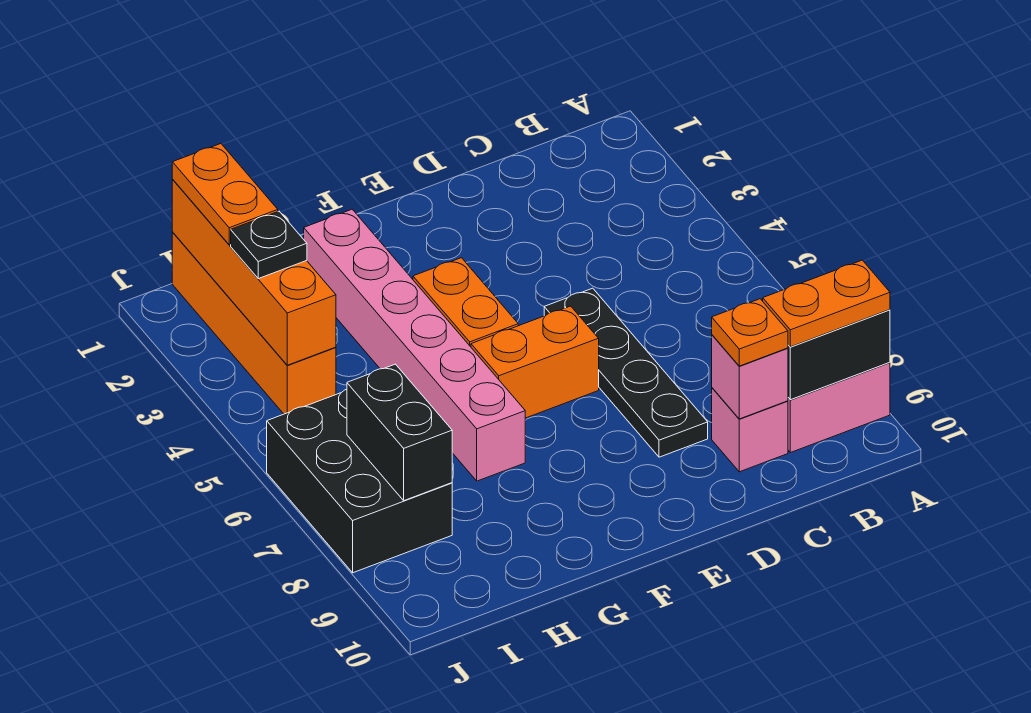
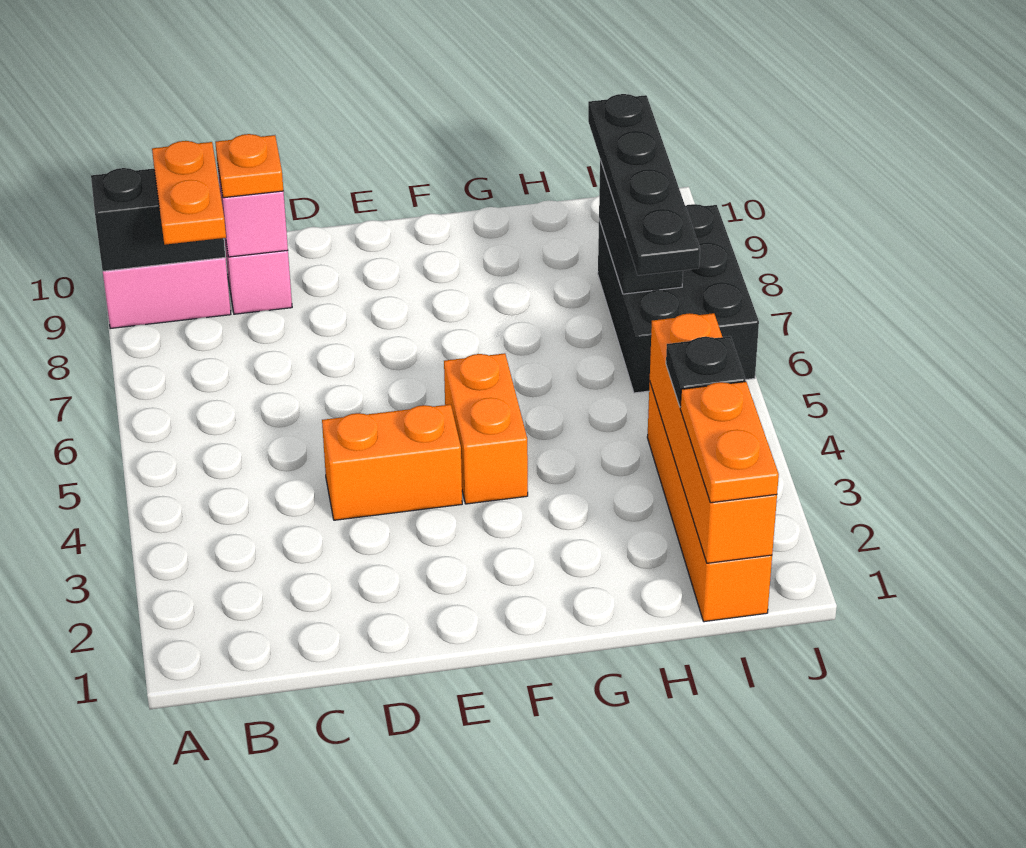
orange plate A9:B9 level 3 -> orange plate B8:B9 level 3
black plate D5:D8 level 1 -> black plate I6:I9 level 3
orange brick E6:F6 level 1 -> orange brick D4:E4 level 1
pink brick G2:G7 level 1 -> none

